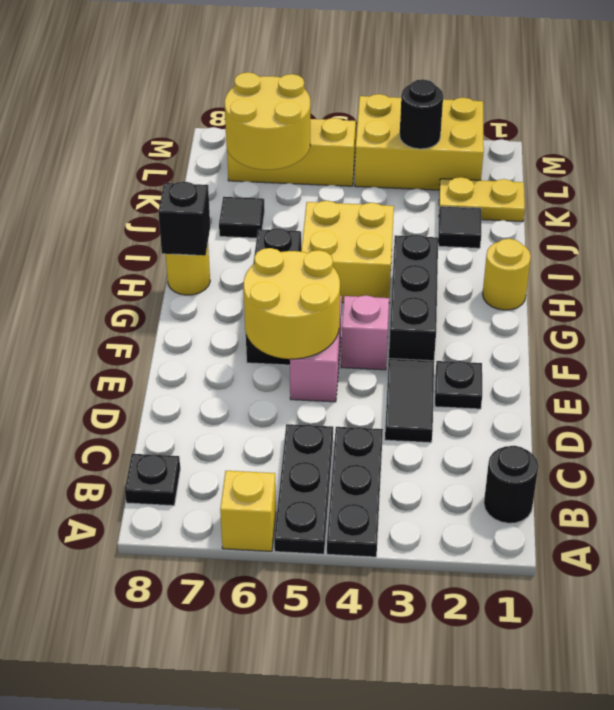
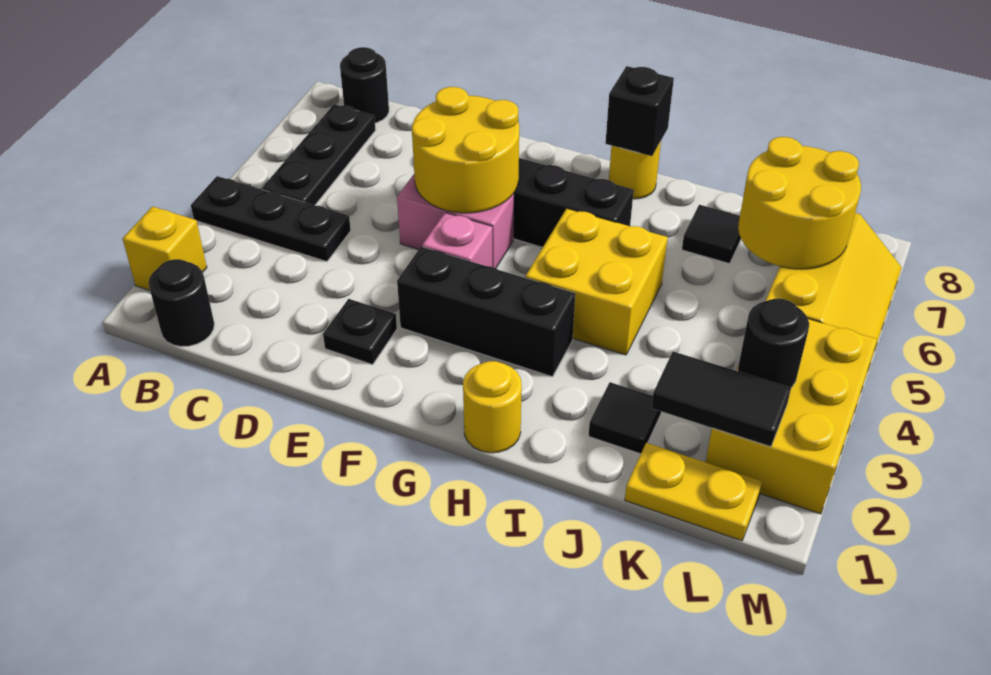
black plate A5:C5 level 1 -> black plate B5:B7 level 1
yellow brick A6 level 1 -> yellow brick A2 level 1
black plate B8 level 1 -> black round brick B8 level 1
black tile D3:E3 level 1 -> black tile K2:L2 level 2
yellow plate K1:K2 level 1 -> yellow plate K1:L1 level 1

